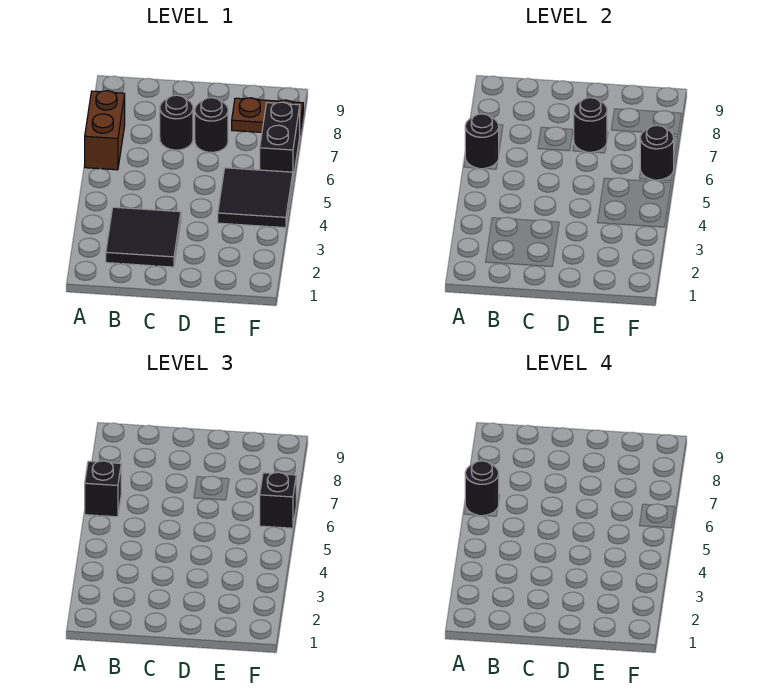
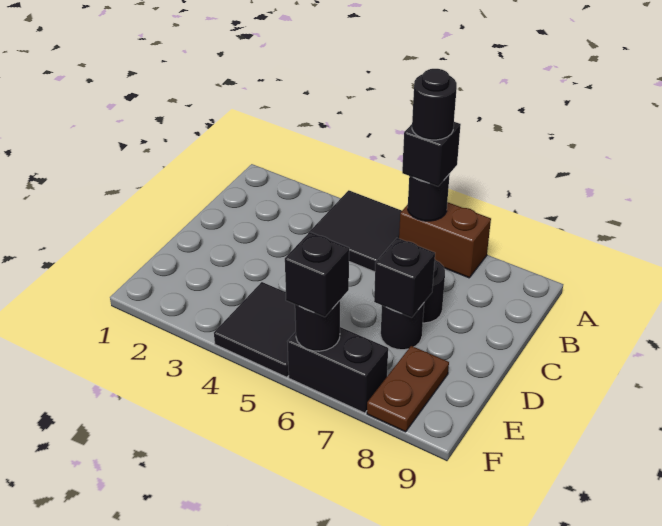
black tile B2:C3 level 1 -> black tile A4:B5 level 1
black round brick D7 level 2 -> black brick D7 level 2

